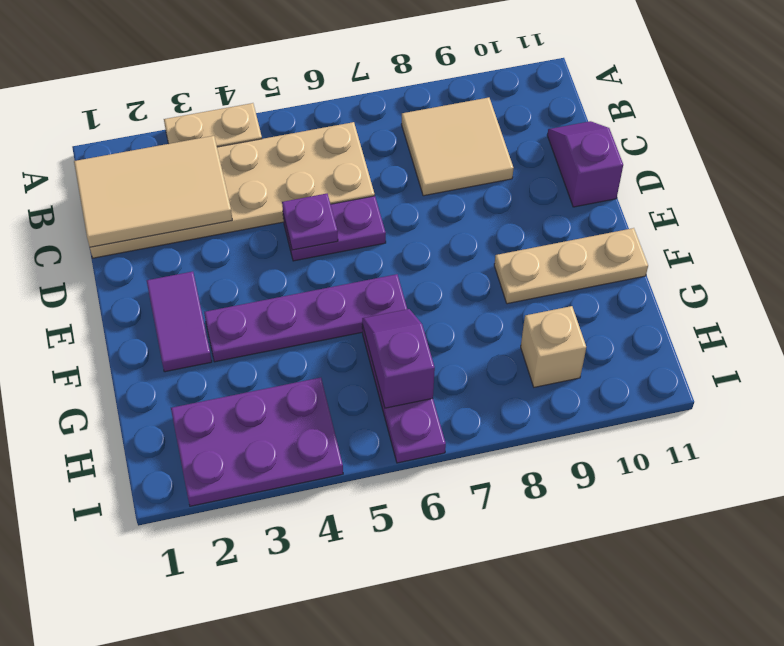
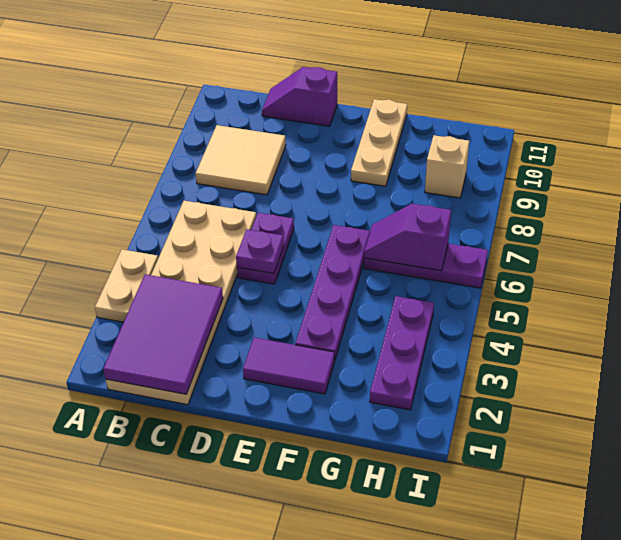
tan tile B1:C3 level 2 -> purple tile B1:C3 level 2
purple plate H2:I4 level 1 -> purple plate H2:H4 level 1

